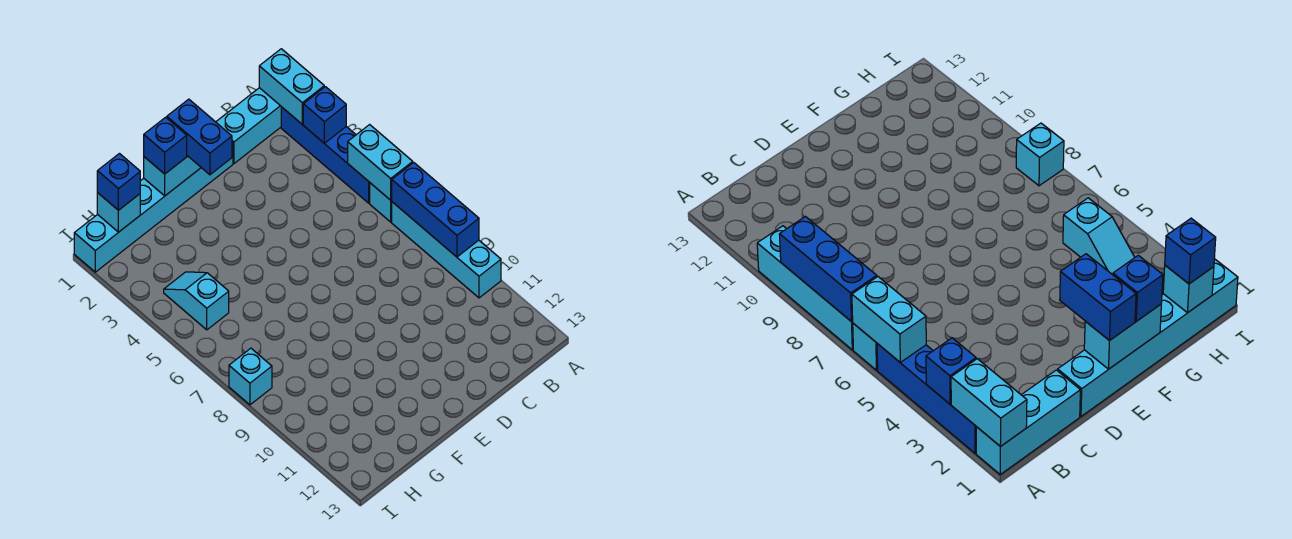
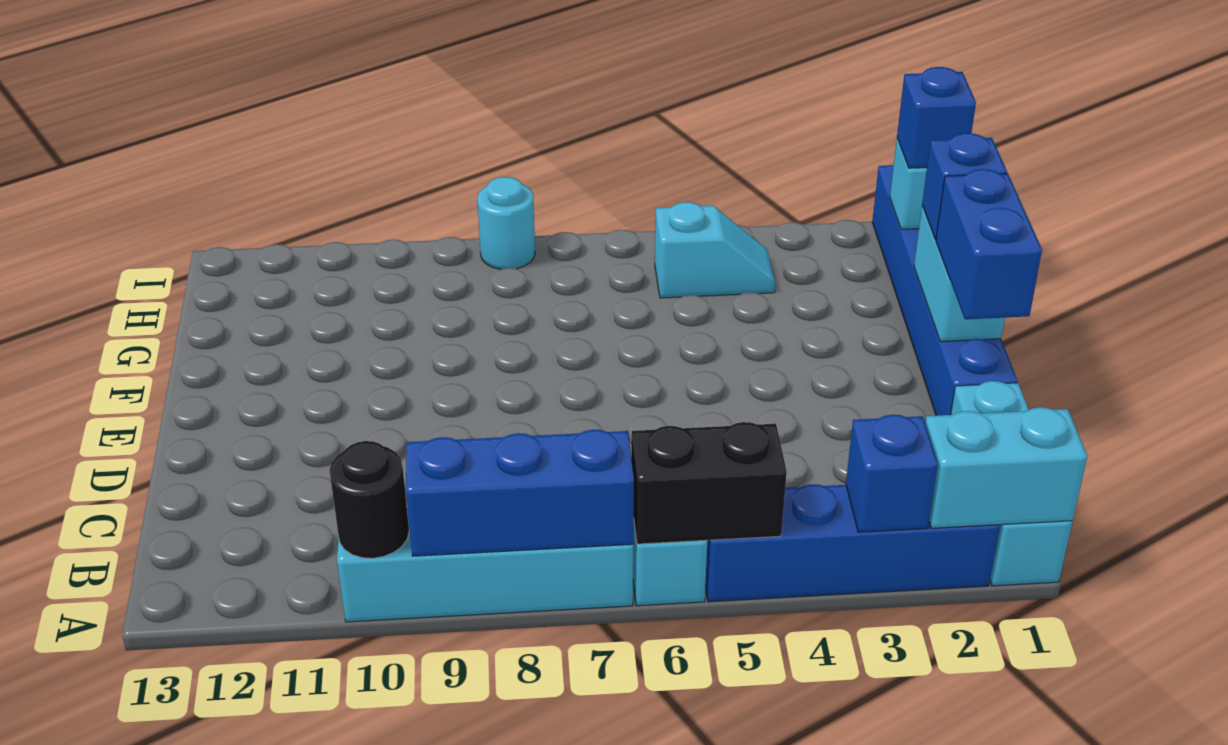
cyan brick A5:A6 level 2 -> black brick A5:A6 level 2
none -> black round brick A10 level 2
cyan brick D1:I1 level 1 -> blue brick D1:I1 level 1
blue brick E1:E2 level 3 -> blue brick D1:E1 level 3
cyan brick I8 level 1 -> cyan round brick I8 level 1

